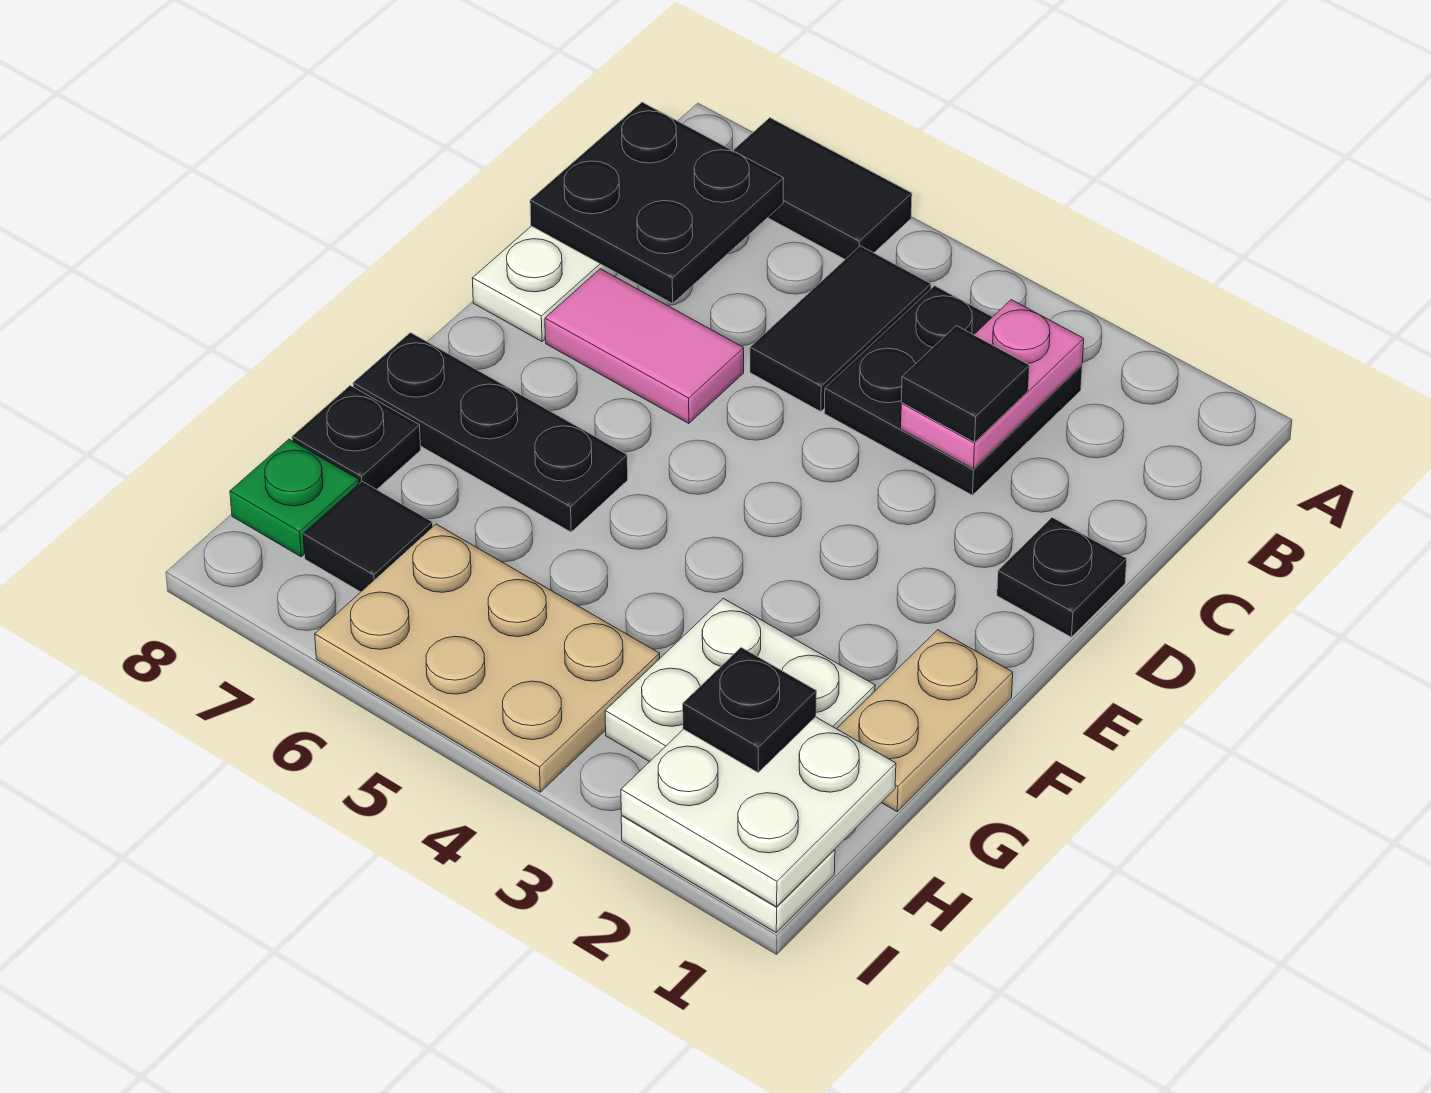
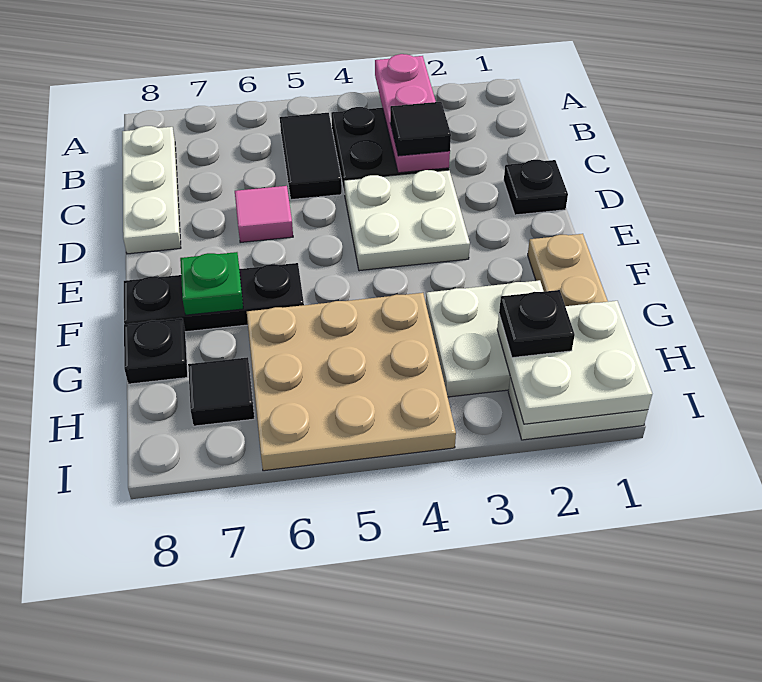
black tile A6:A7 level 1 -> none
pink plate B3:C3 level 2 -> pink plate A3:C3 level 2
black plate B7:C8 level 2 -> none
none -> white plate D3:E4 level 1
pink tile D6:D7 level 1 -> pink tile D6 level 1
tan plate H4:I6 level 1 -> tan plate G4:I6 level 1
green plate H8 level 1 -> green plate F7 level 2

